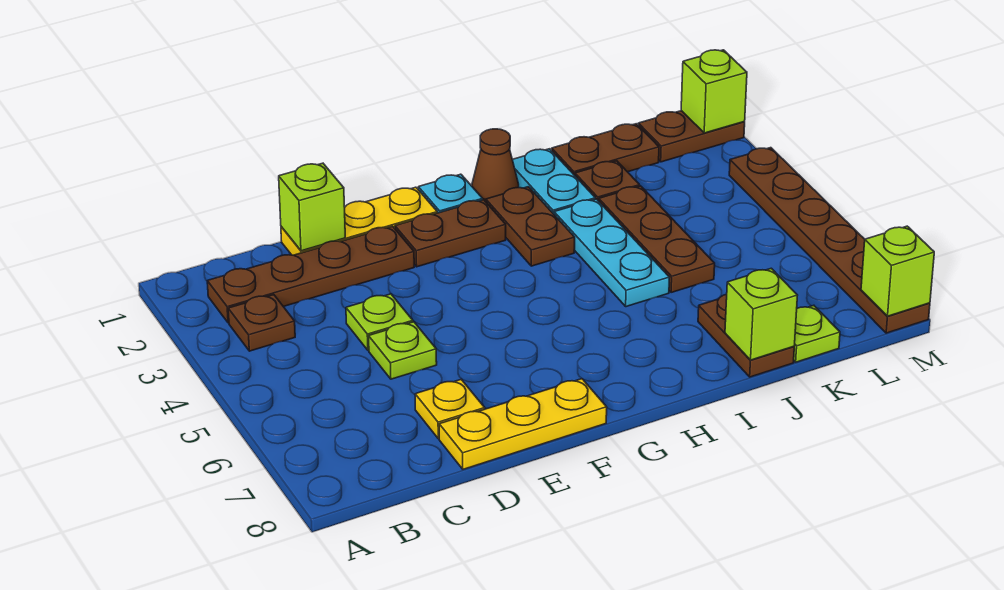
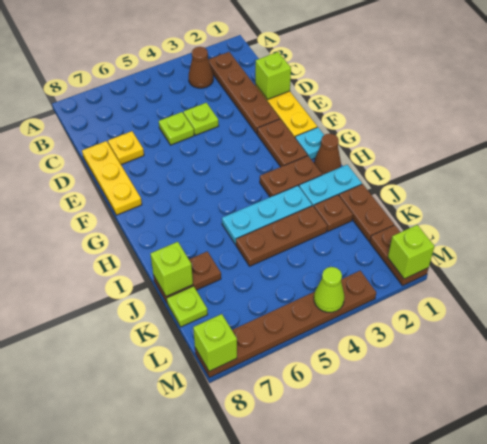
brown plate B3 level 1 -> brown cone B3 level 1
none -> lime cone M4 level 2

